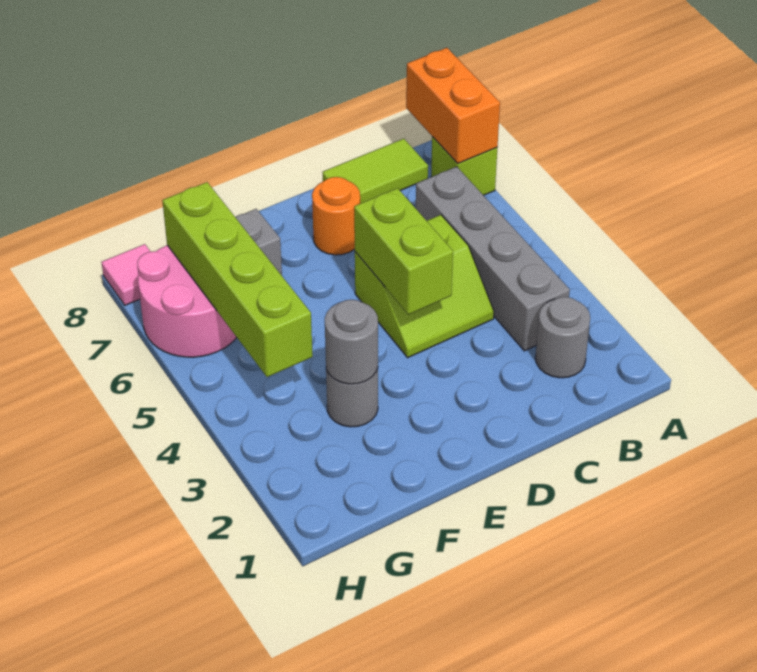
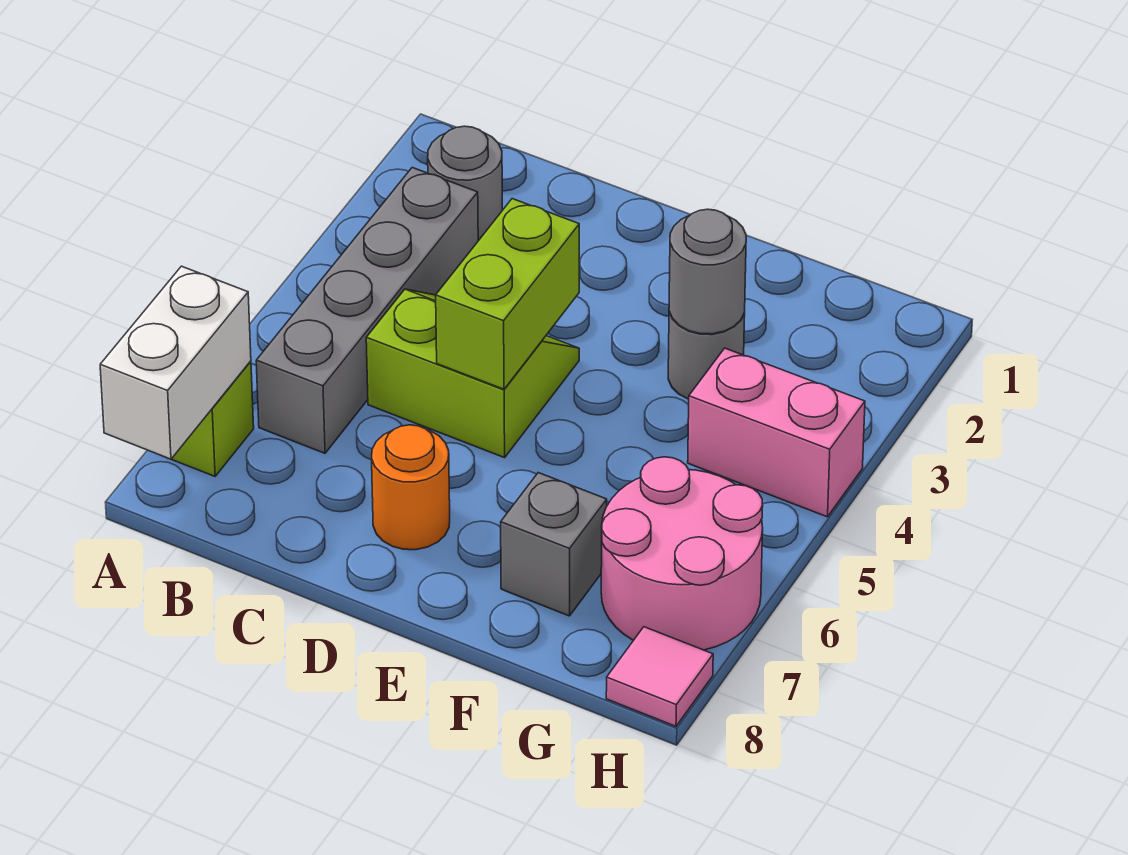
orange brick A7:A8 level 2 -> white brick A7:A8 level 2
lime tile B8:C8 level 1 -> none
none -> pink brick G4:H4 level 1
lime brick G4:G7 level 2 -> none

